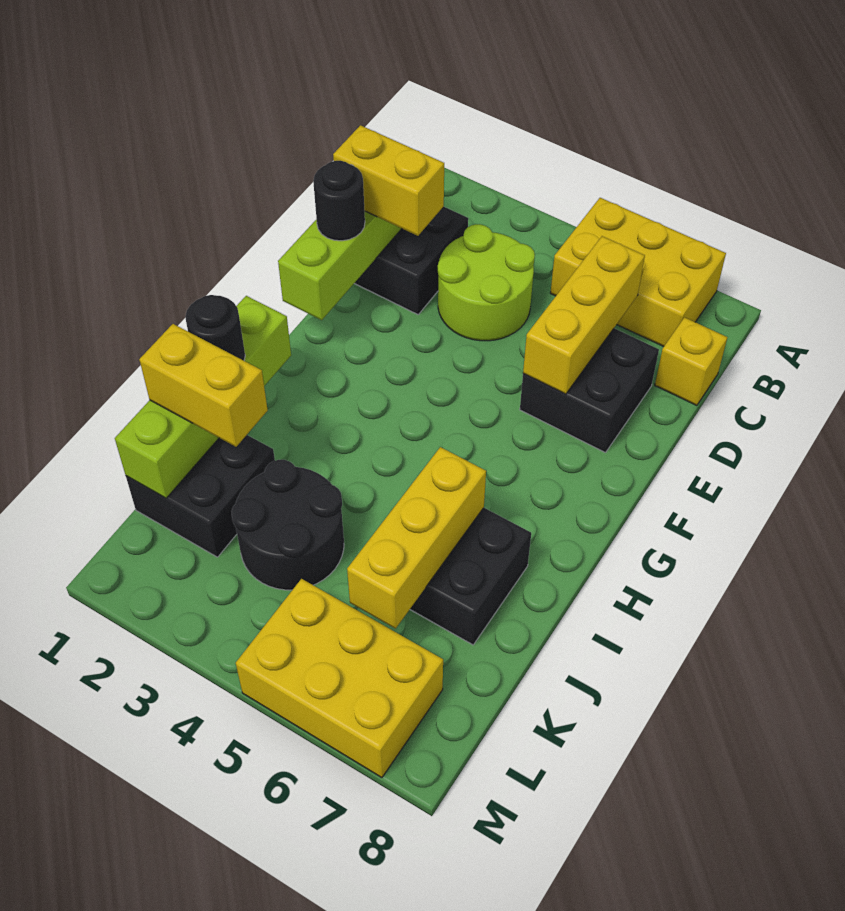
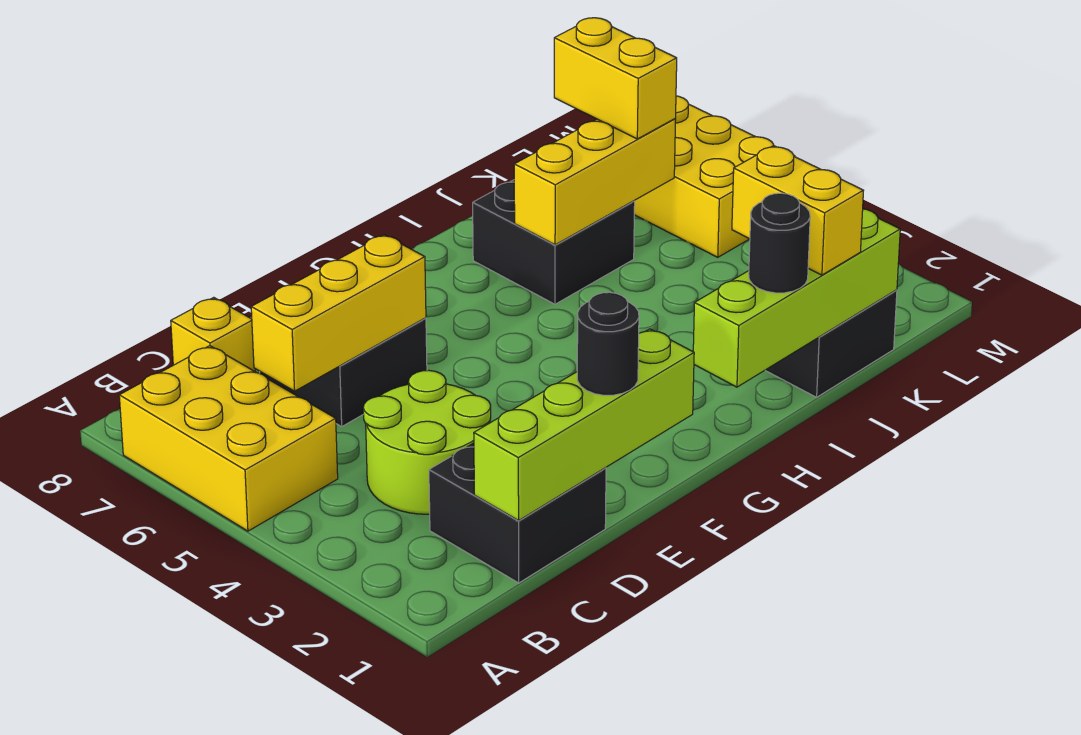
yellow brick D1:D2 level 3 -> yellow brick K6:K7 level 3
black round brick J3:K4 level 1 -> none

